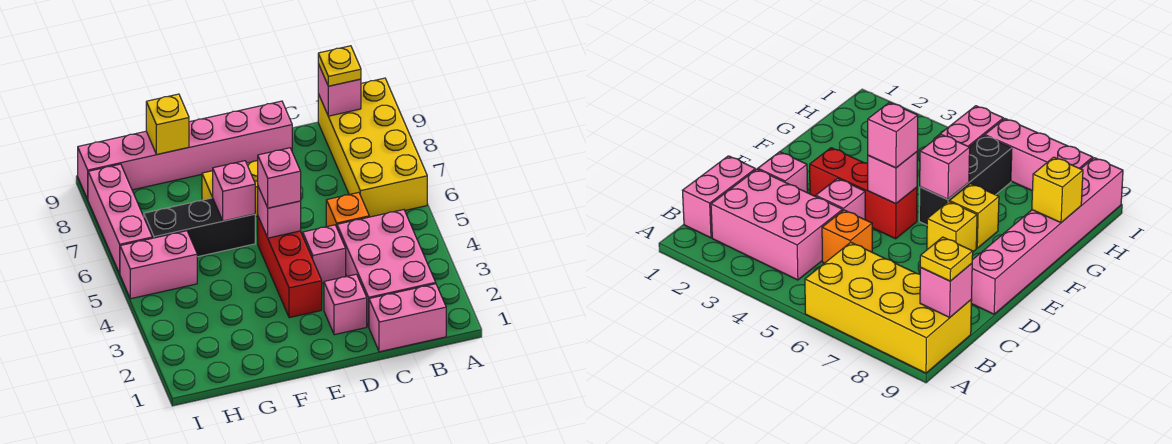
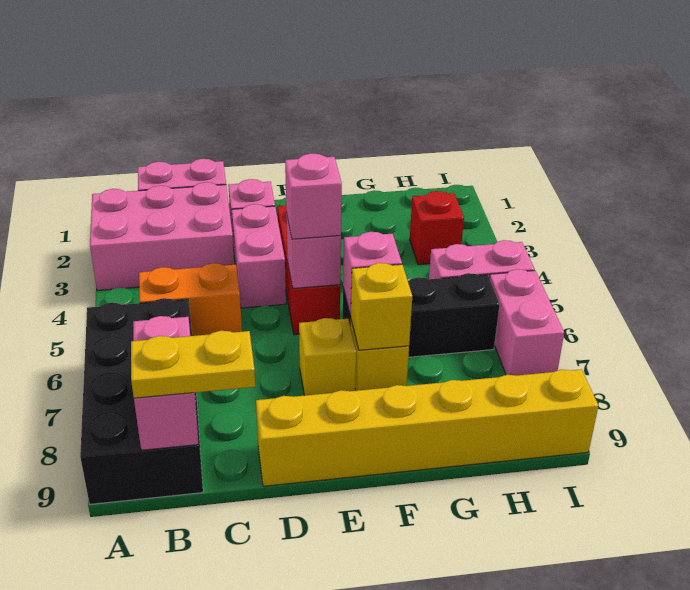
yellow brick A6:B9 level 1 -> black brick A6:B9 level 1
pink brick B2:C4 level 1 -> pink brick A2:C3 level 1
pink brick B9 level 2 -> pink brick B8:B9 level 2
yellow plate B9 level 3 -> yellow plate B9:C9 level 3
orange brick C5 level 1 -> orange brick B5:C5 level 1
pink brick D4 level 1 -> pink brick D3:D4 level 1
pink brick D9:I9 level 1 -> yellow brick D9:I9 level 1
yellow brick G9 level 2 -> yellow brick F7 level 2
none -> red brick H3 level 1
pink brick I6:I8 level 1 -> pink brick I6:I7 level 1

